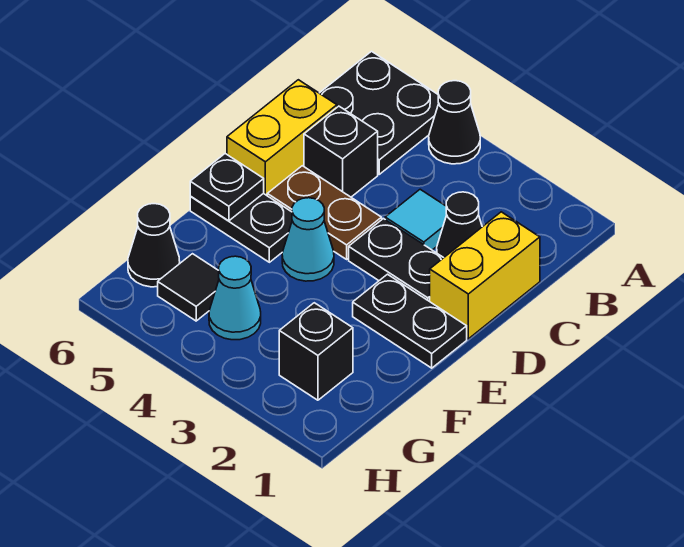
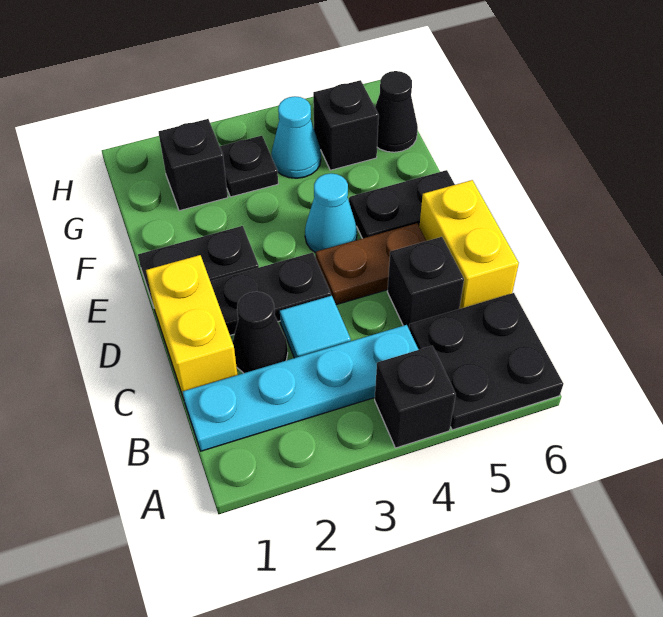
black cone A4 level 1 -> black brick A4 level 1
none -> cyan plate B1:B4 level 1
black plate E6 level 2 -> black plate G3 level 1
black tile G5 level 1 -> black brick G5 level 1

